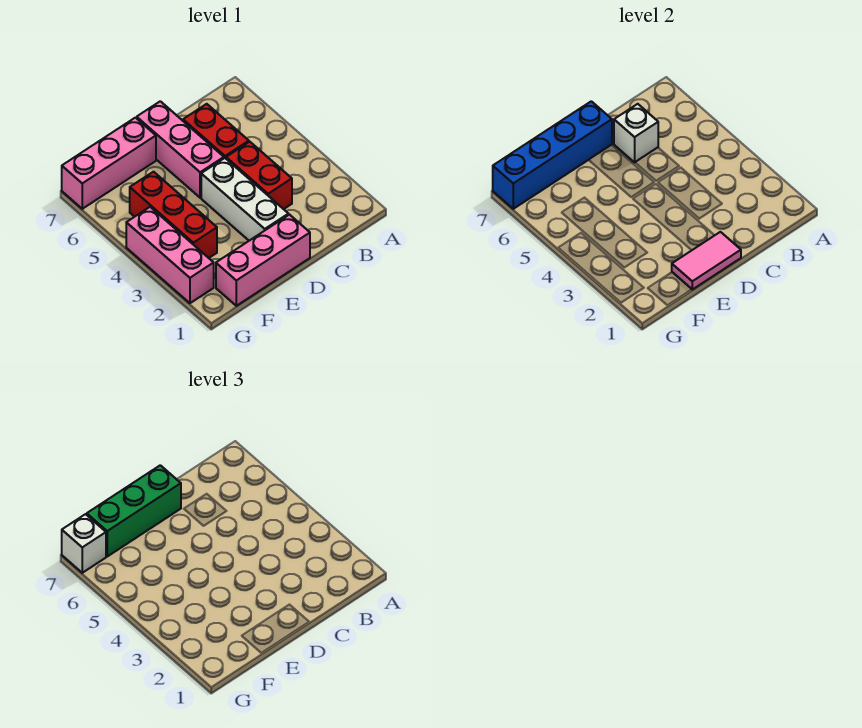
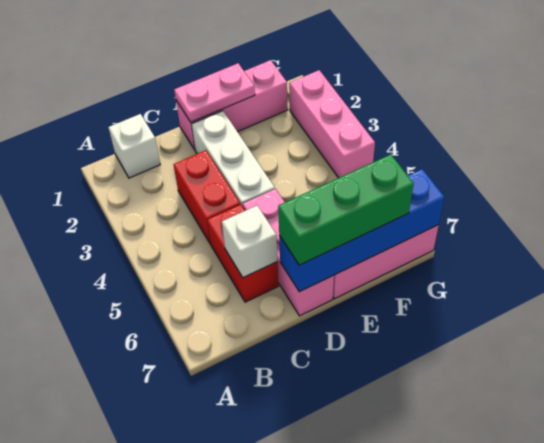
pink tile D1:E1 level 2 -> pink plate D1:E1 level 2
red brick F3:F5 level 1 -> none
white brick G7 level 3 -> white brick B1 level 1

